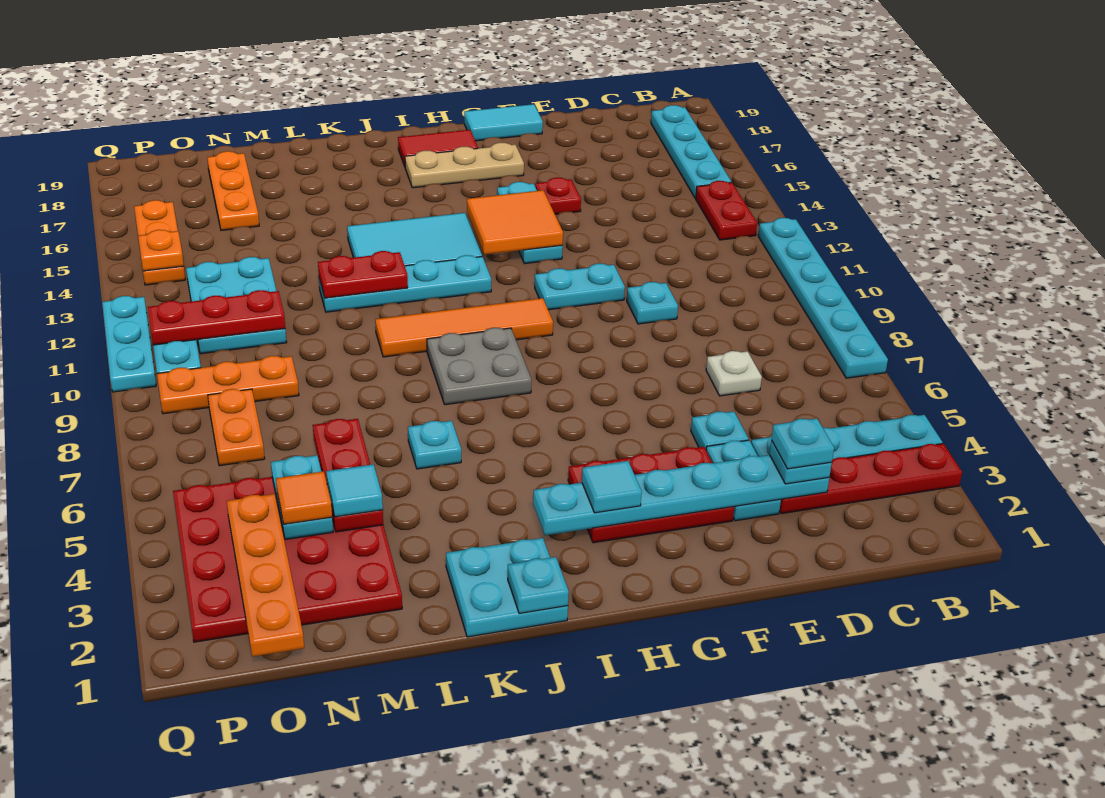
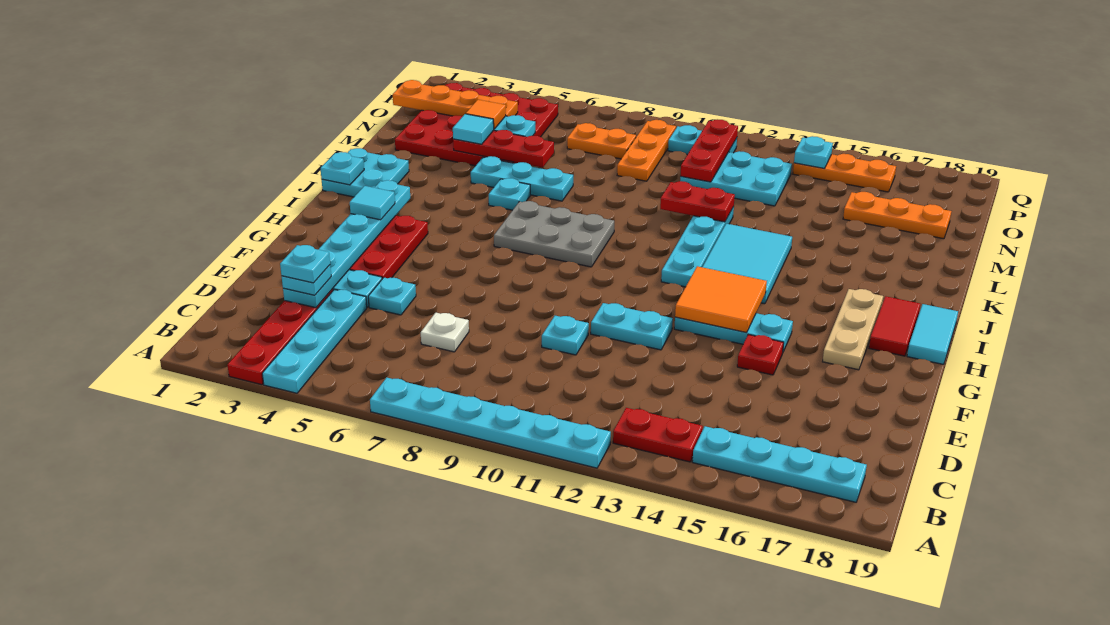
cyan plate F11:G11 level 1 -> cyan plate F11:F12 level 1
cyan tile F19:G19 level 1 -> cyan tile H19:I19 level 1
orange tile H10:K10 level 1 -> none
grey plate I8:J9 level 1 -> grey plate I7:J9 level 1
red plate K12:L12 level 2 -> red plate L11:L12 level 2
orange plate P14 level 2 -> cyan plate P14 level 2
cyan plate Q10:Q12 level 1 -> cyan plate L5:L7 level 1

